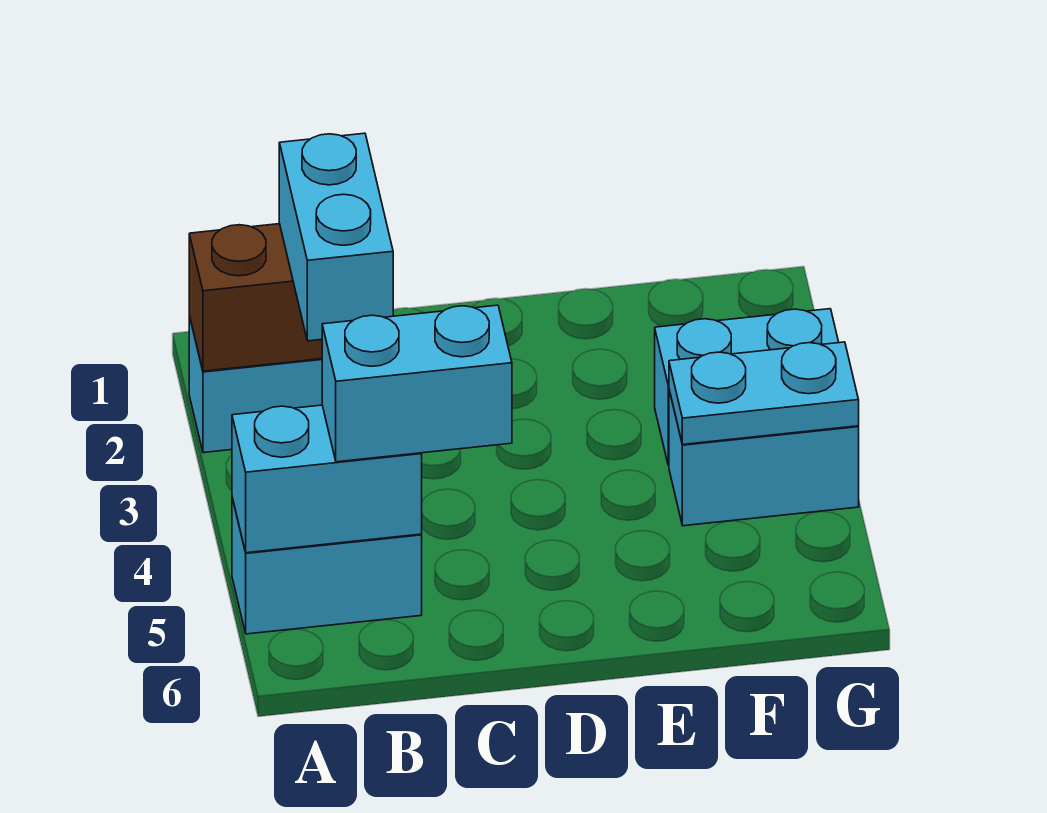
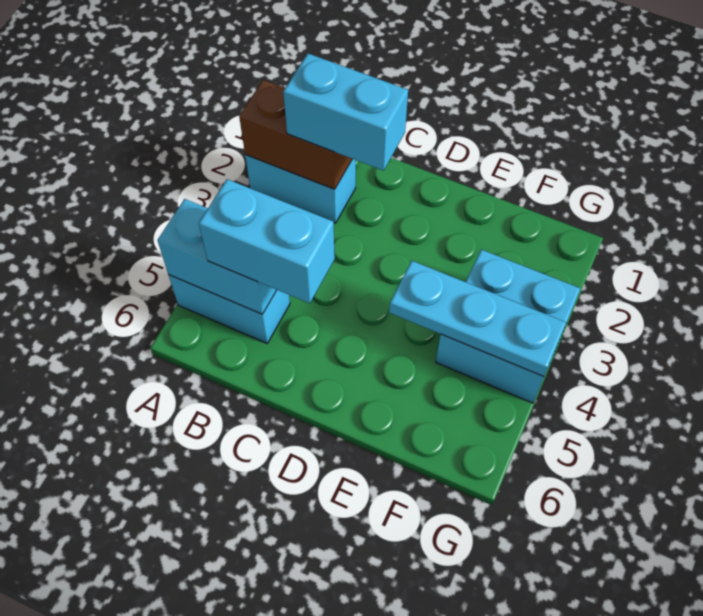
cyan brick B2:B3 level 3 -> cyan brick B2:C2 level 3
cyan plate F4:G4 level 2 -> cyan plate E4:G4 level 2

